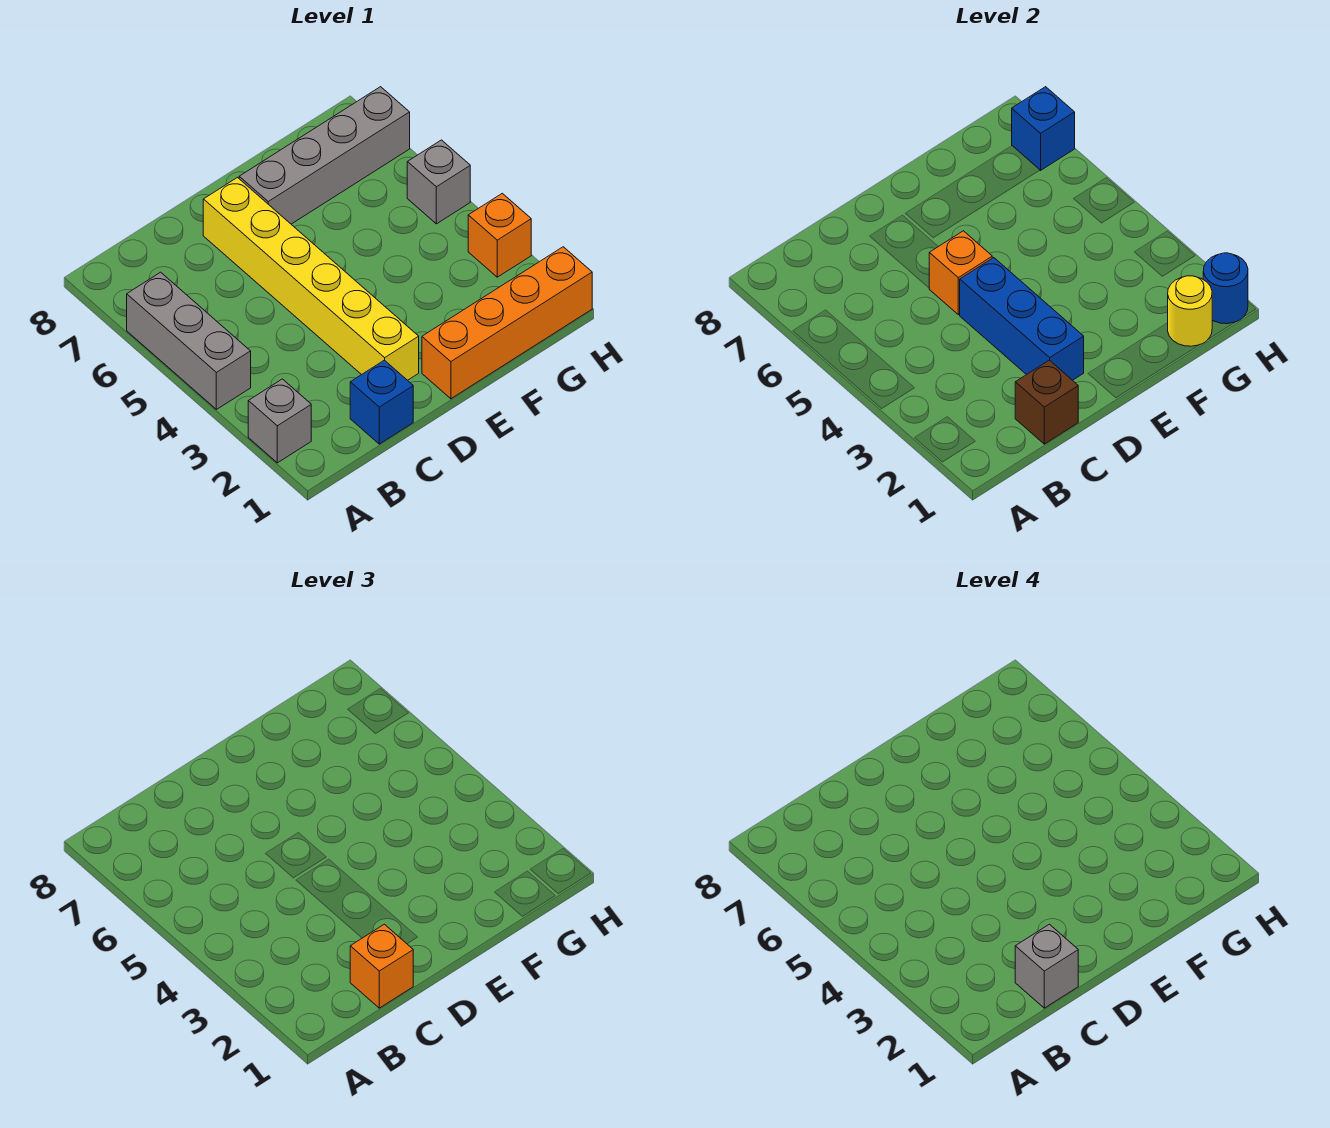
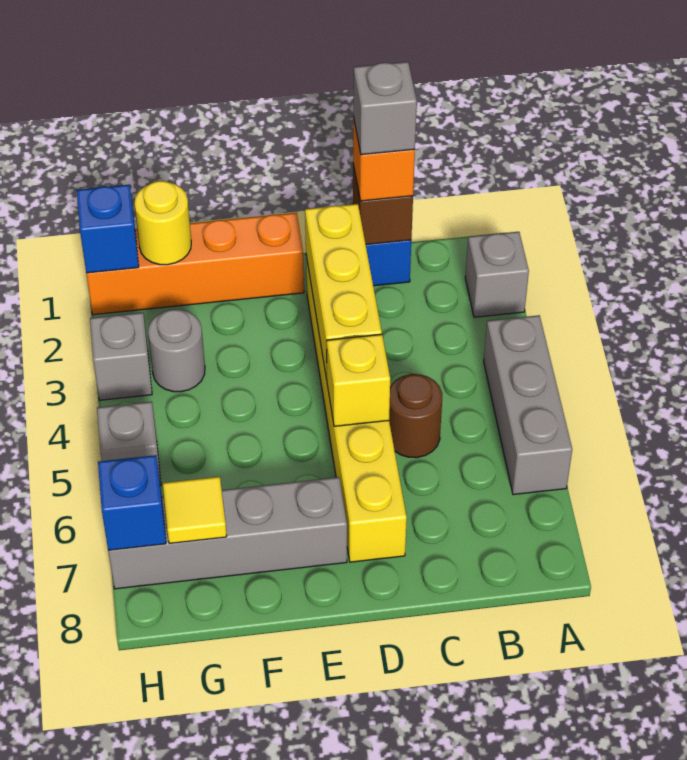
none -> brown round brick C5 level 1
blue brick D2:D4 level 2 -> yellow brick D2:D4 level 2
orange brick D5 level 2 -> yellow brick D5 level 2
none -> grey round brick G3 level 1
none -> yellow tile G7 level 2
blue round brick H1 level 2 -> blue brick H1 level 2
orange brick H3 level 1 -> grey brick H3 level 1

